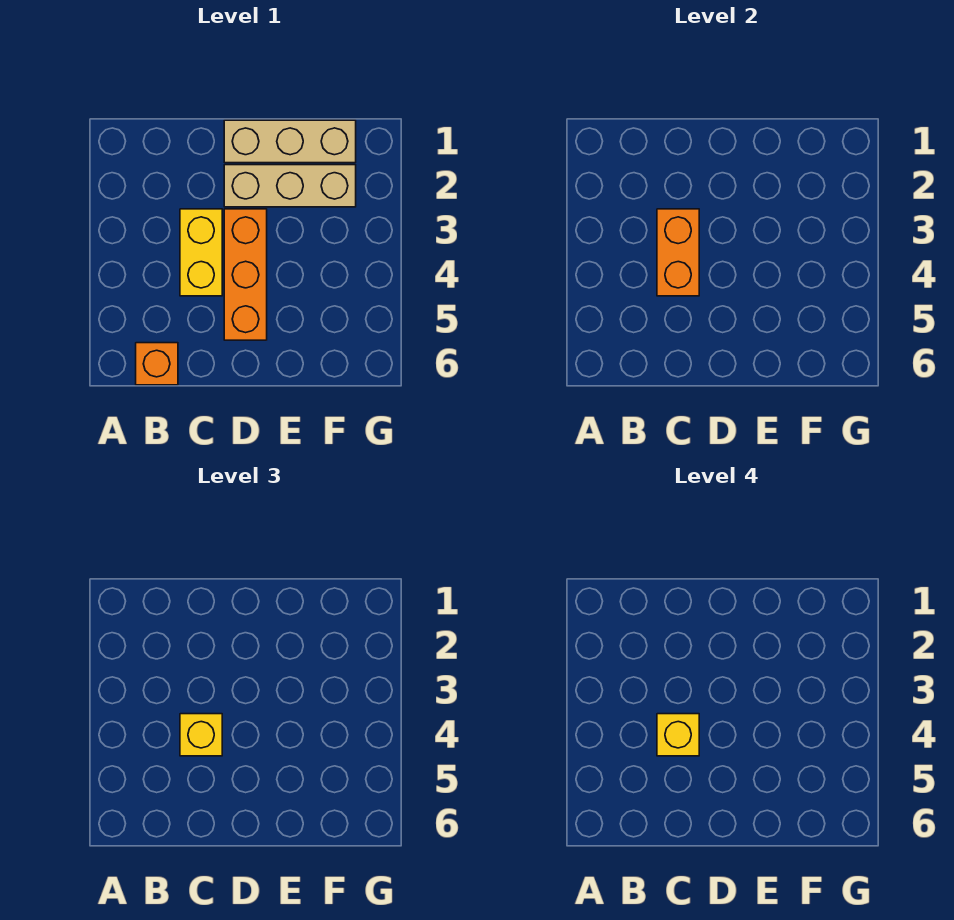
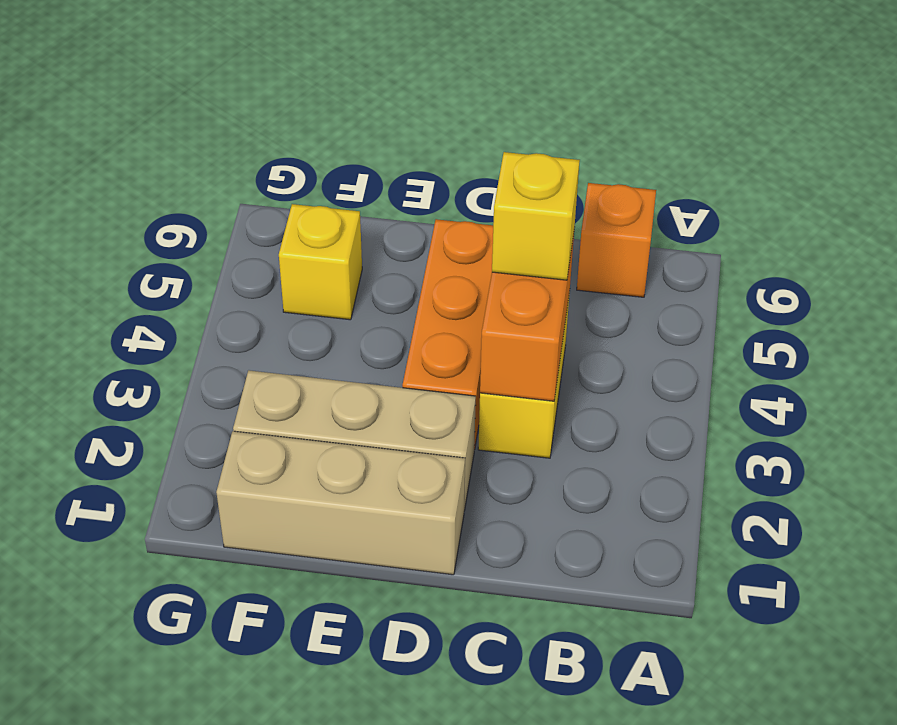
yellow brick C4 level 4 -> yellow brick F5 level 1

